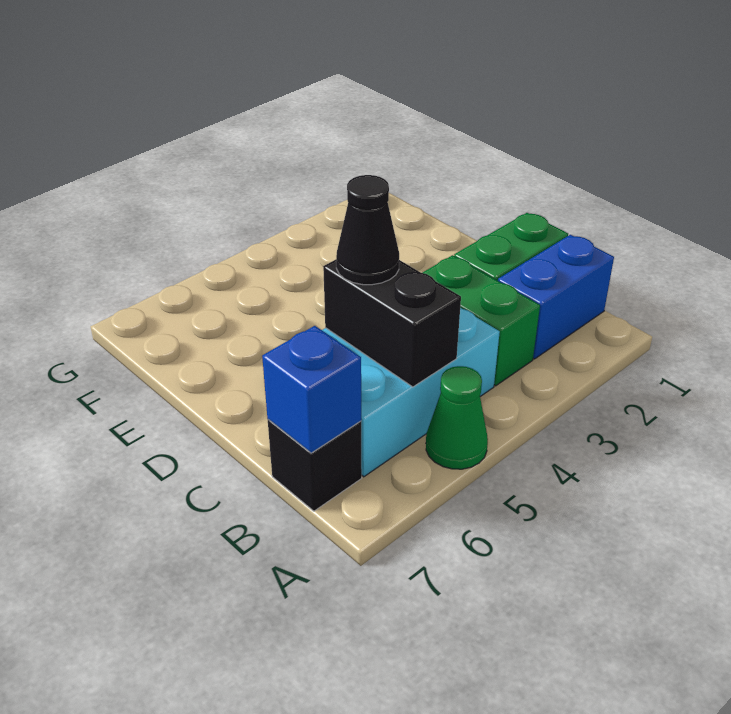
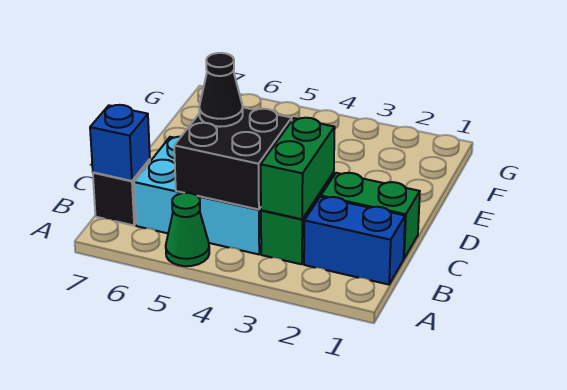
none -> green brick B3:C3 level 2
black brick B5:C5 level 2 -> black brick B4:C5 level 2

